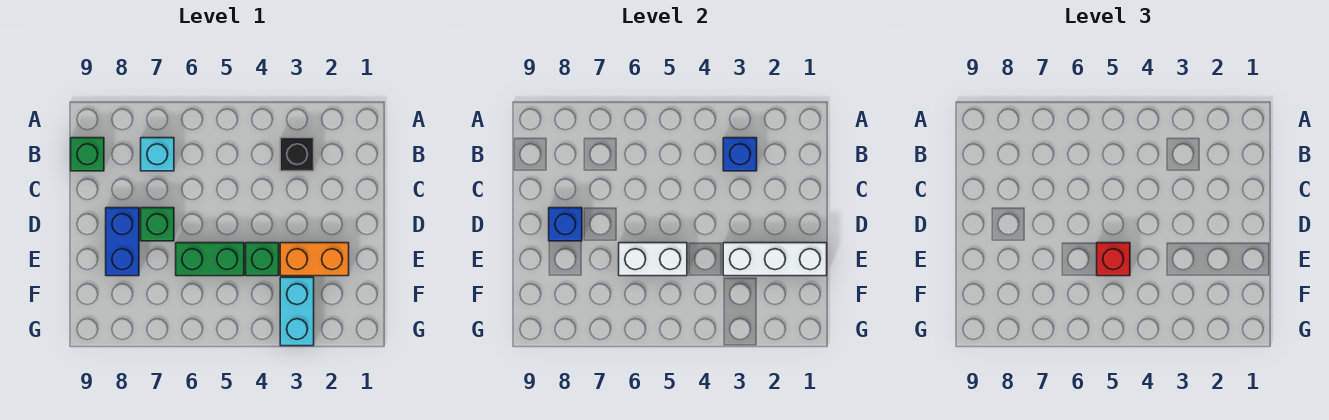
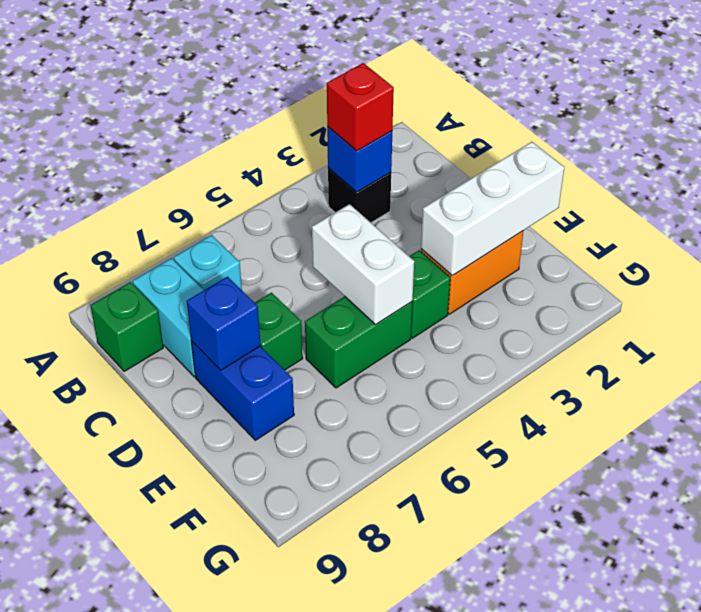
white brick E5:E6 level 2 -> white brick D5:E5 level 2
red brick E5 level 3 -> red brick B3 level 3
cyan brick F3:G3 level 1 -> cyan brick B8:C8 level 1

